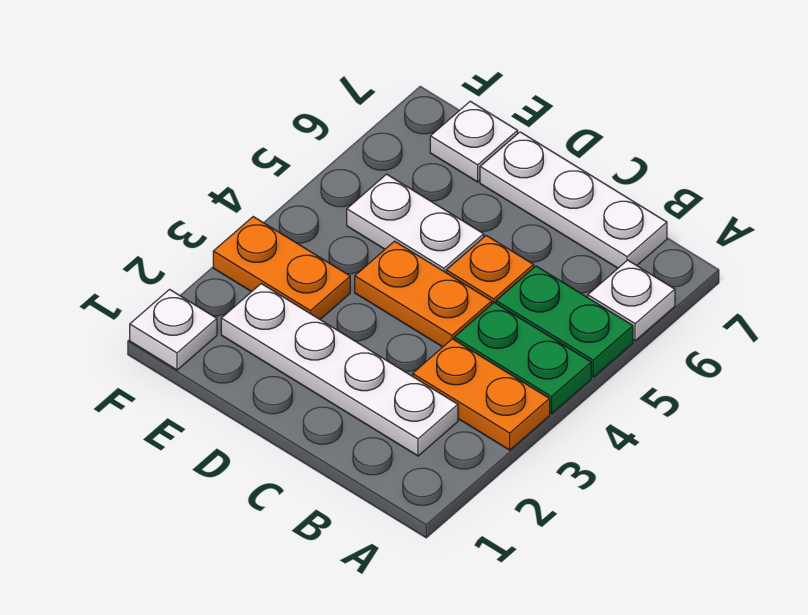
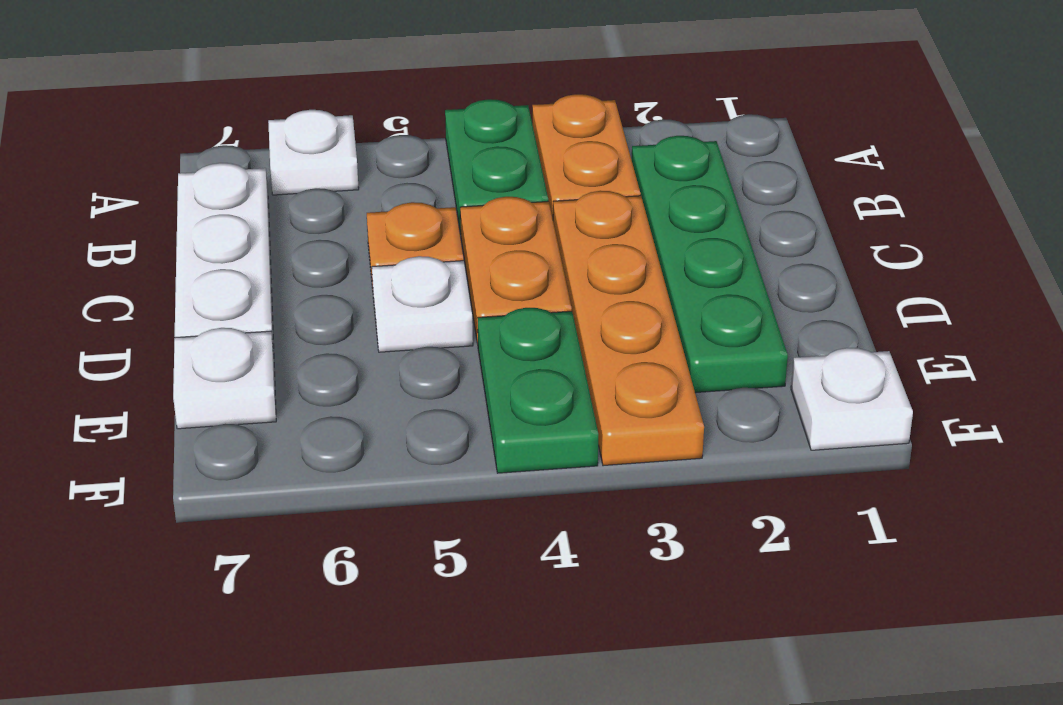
green plate A5:B5 level 1 -> green plate E4:F4 level 1
white plate B2:E2 level 1 -> green plate B2:E2 level 1
white plate D5:E5 level 1 -> white plate D5 level 1
orange plate E3:F3 level 1 -> orange plate C3:F3 level 1

